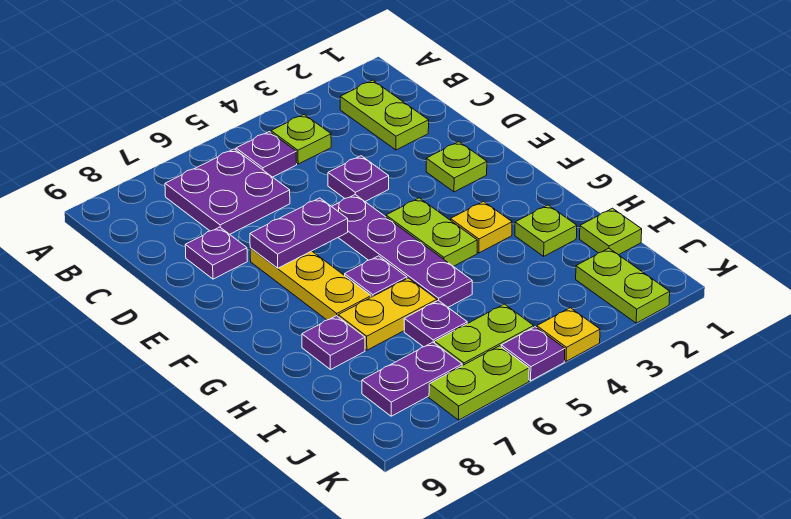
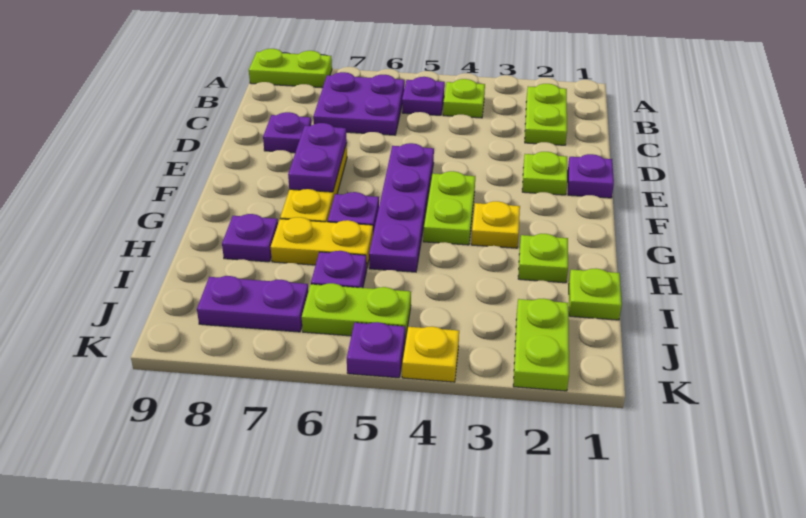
purple plate D4 level 1 -> purple plate E1 level 1
purple plate E6:E7 level 2 -> purple plate E7:F7 level 2
lime plate K6:K7 level 1 -> lime plate A8:A9 level 1

